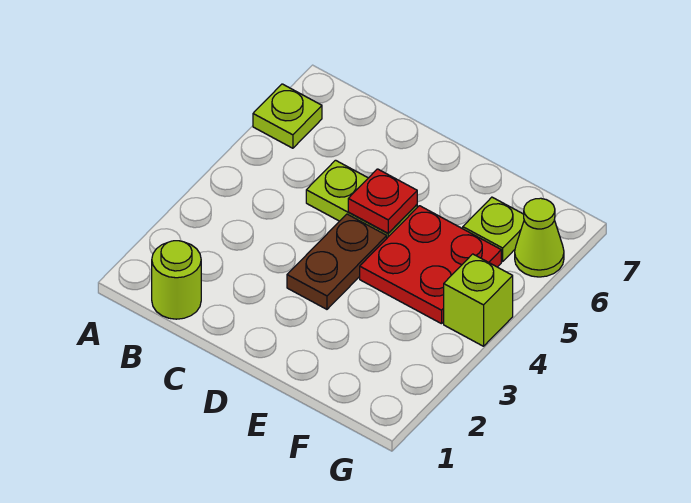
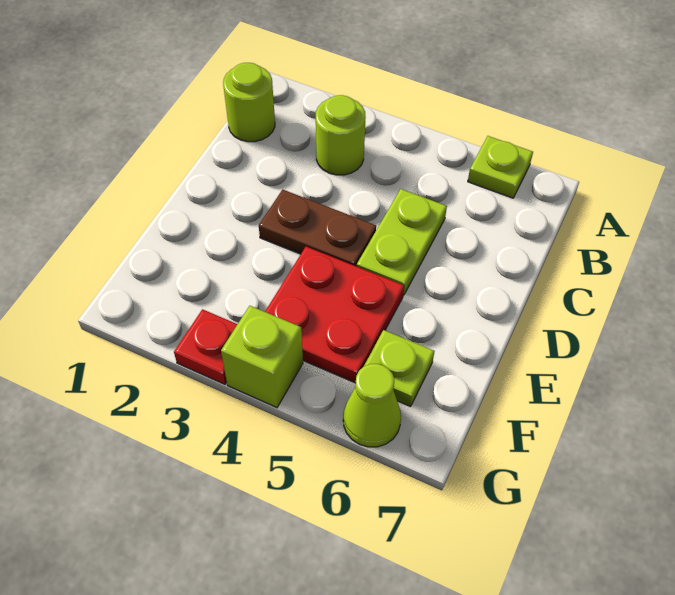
none -> lime round brick B3 level 1
red plate D5 level 2 -> red plate G3 level 1

